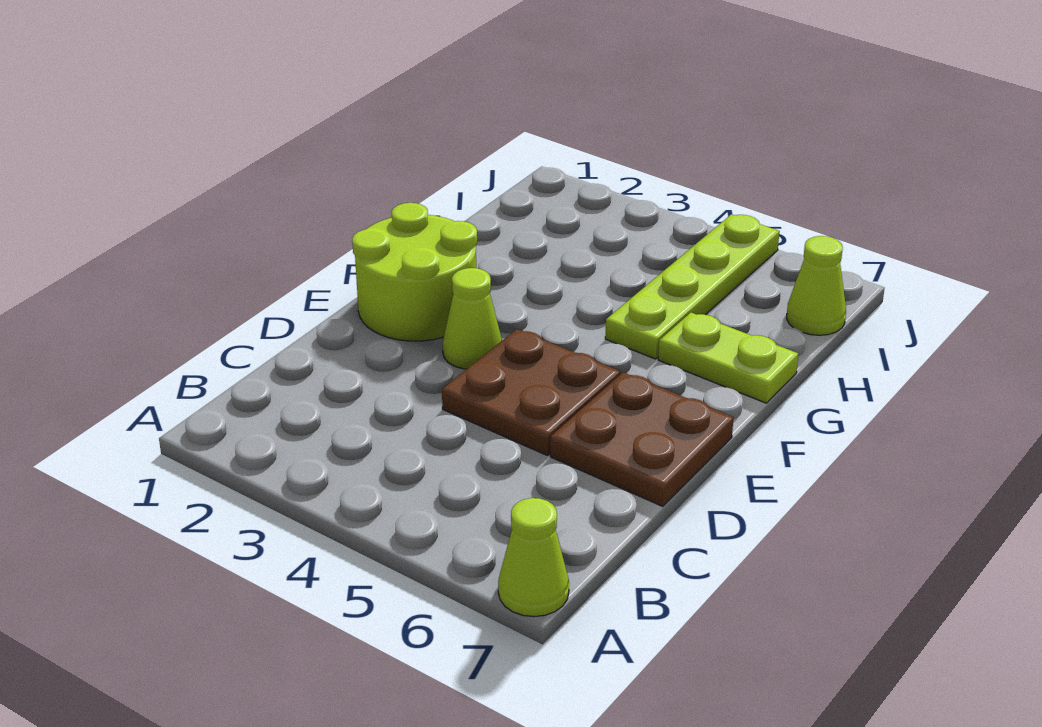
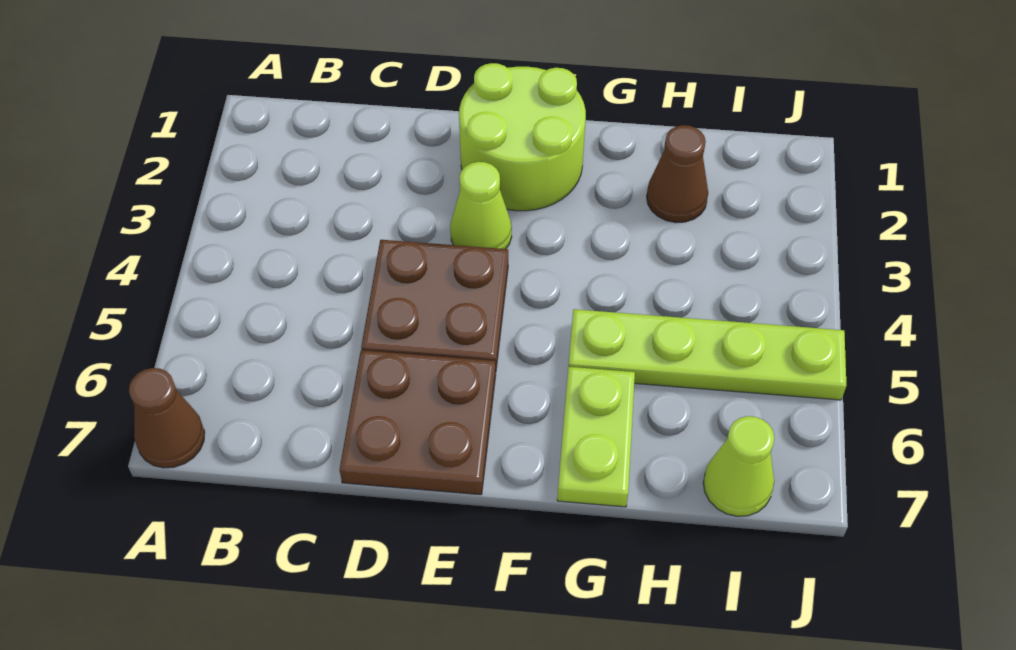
lime cone A7 level 1 -> brown cone A7 level 1
none -> brown cone H2 level 1

